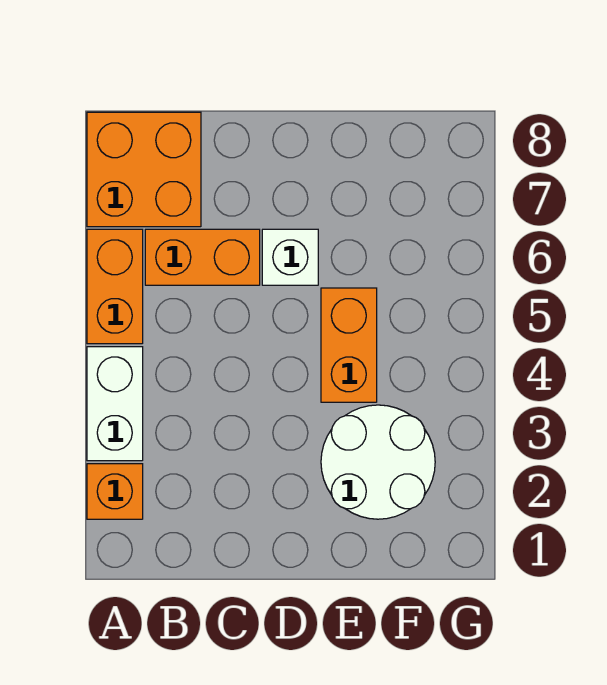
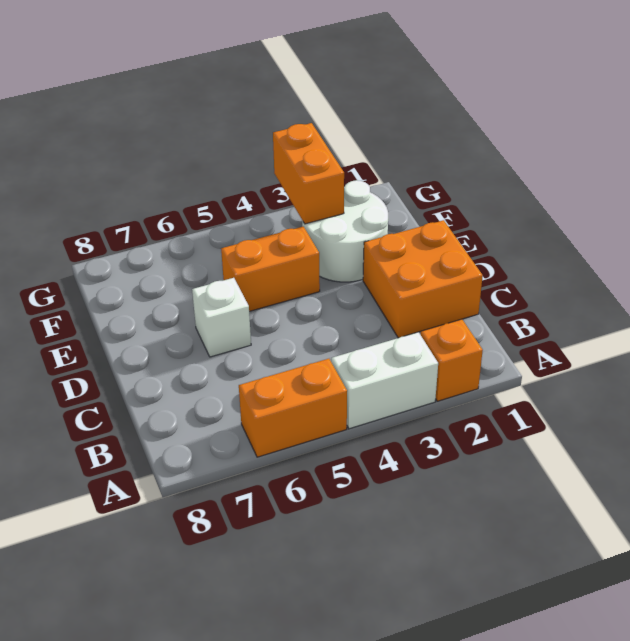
orange brick A7:B8 level 1 -> orange brick C1:D2 level 1
orange brick B6:C6 level 1 -> orange brick F3:G3 level 2

